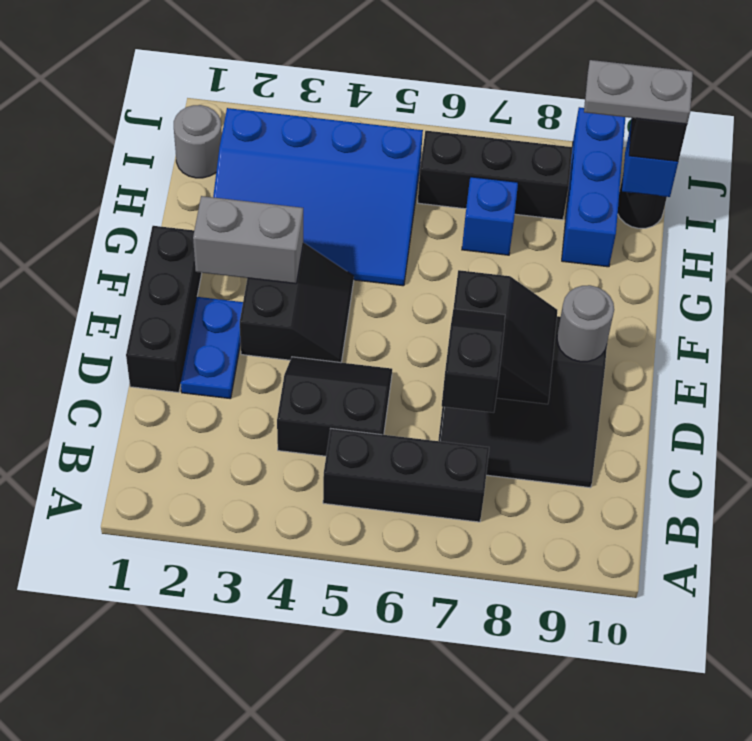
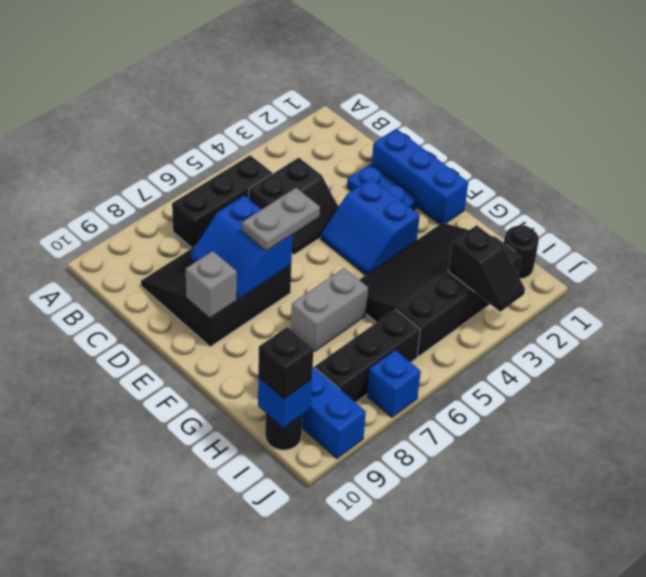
black slope C7:D7 level 3 top C -> black slope I3:J3 level 2 top I
black brick D1:F1 level 1 -> blue brick D1:F1 level 1
black slope D7:E8 level 2 top 7 -> blue slope D7:E8 level 2 top 7
black slope E3:F4 level 1 top 3 -> blue slope E3:F4 level 1 top 3
grey round brick E9 level 2 -> grey brick E9 level 2
grey brick F2:F3 level 2 -> grey brick G6:G7 level 1
blue slope G2:I5 level 1 top I -> black slope G2:I5 level 1 top I
blue brick H7 level 1 -> blue brick J7 level 1
grey round brick I1 level 1 -> black round brick I1 level 1
grey plate I9:I10 level 4 -> grey plate E6:E7 level 3

